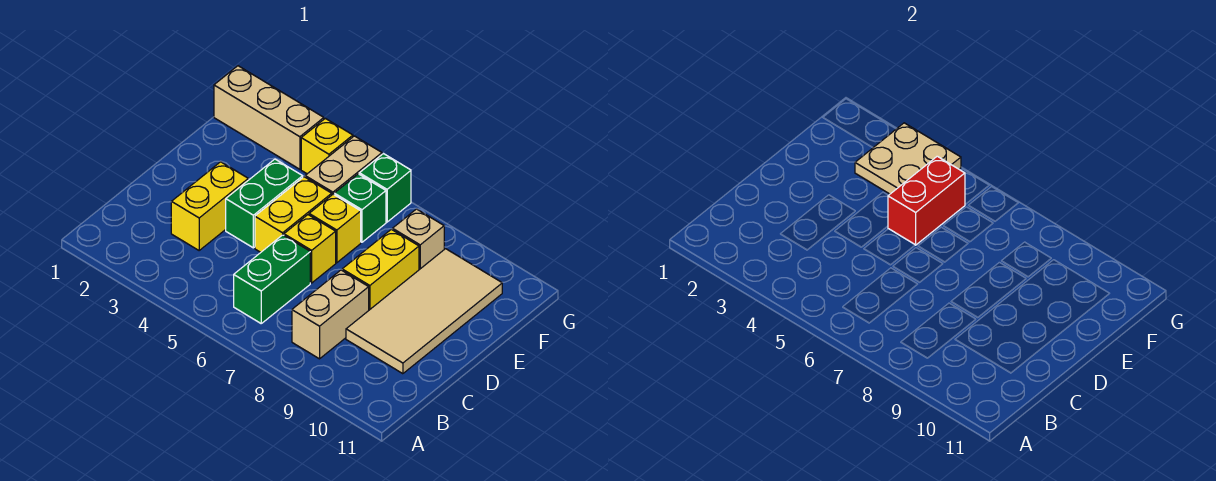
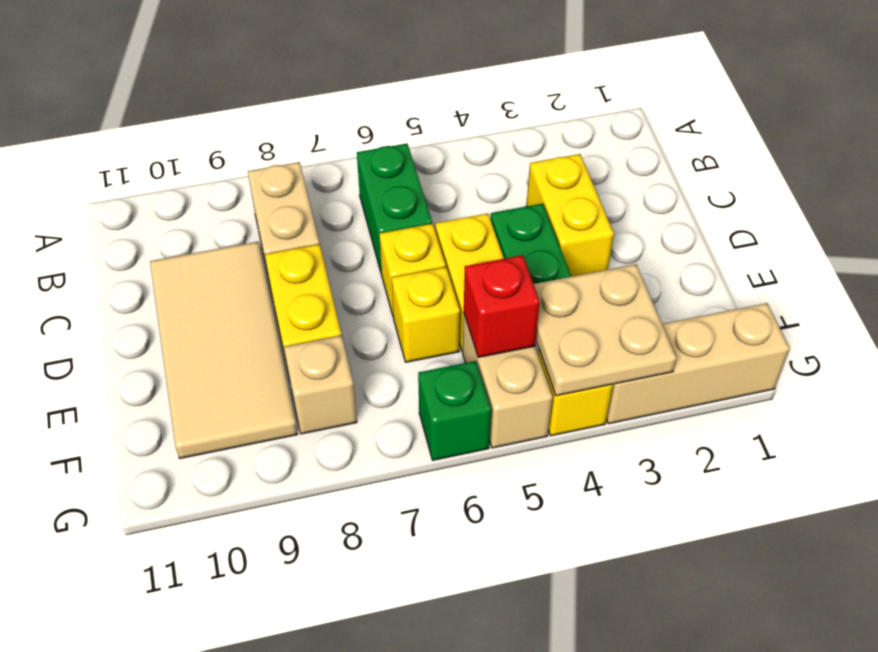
red brick E5:F5 level 2 -> red brick F5 level 2
green brick F6 level 1 -> none

